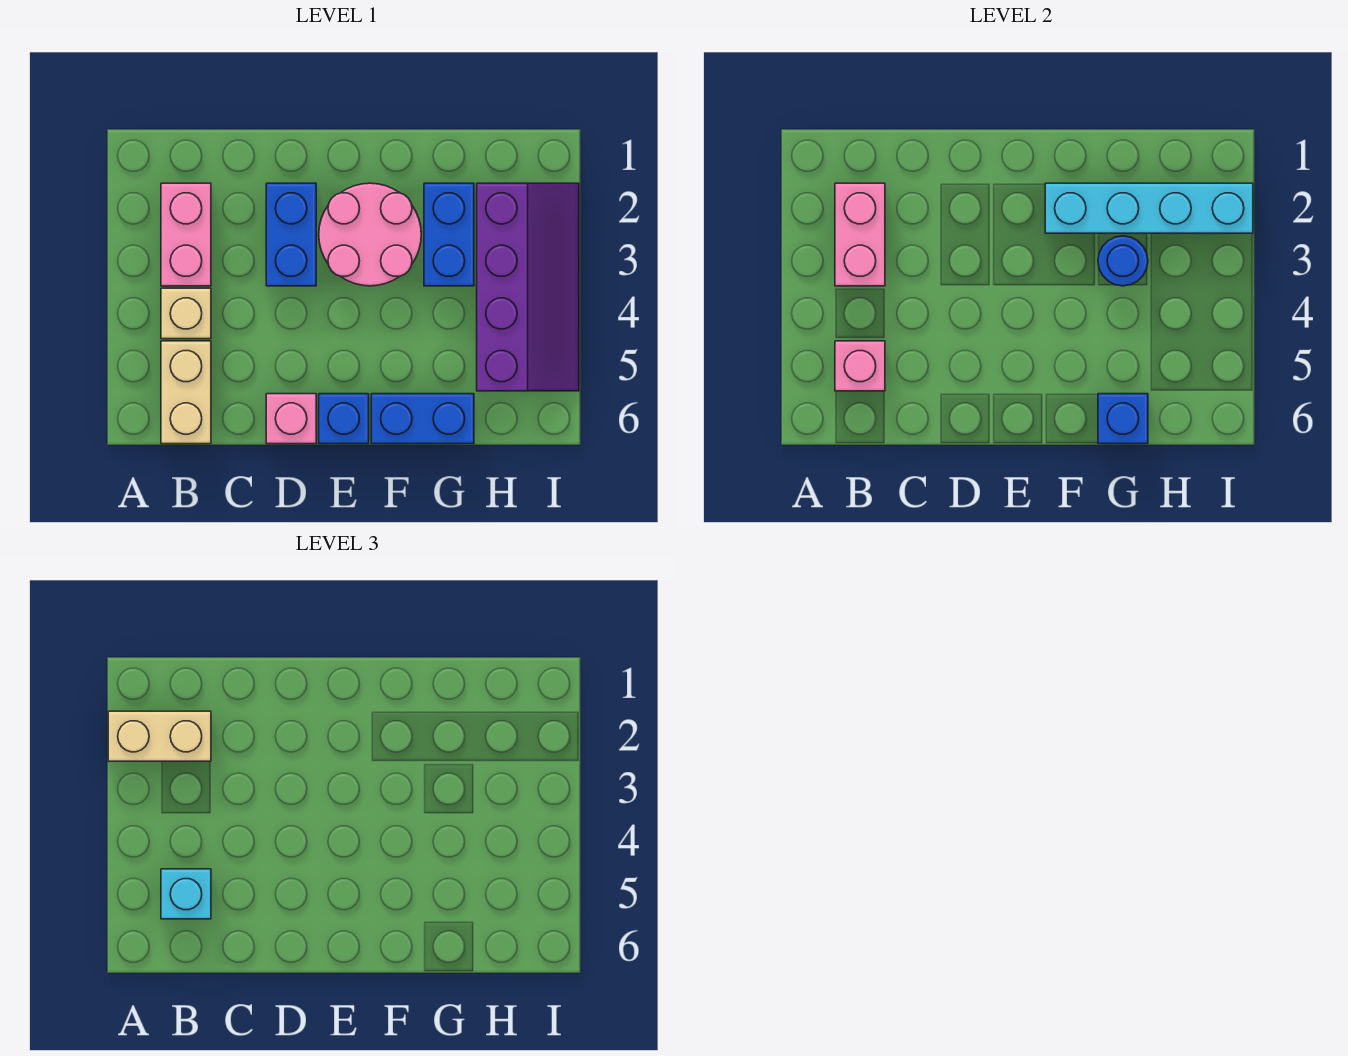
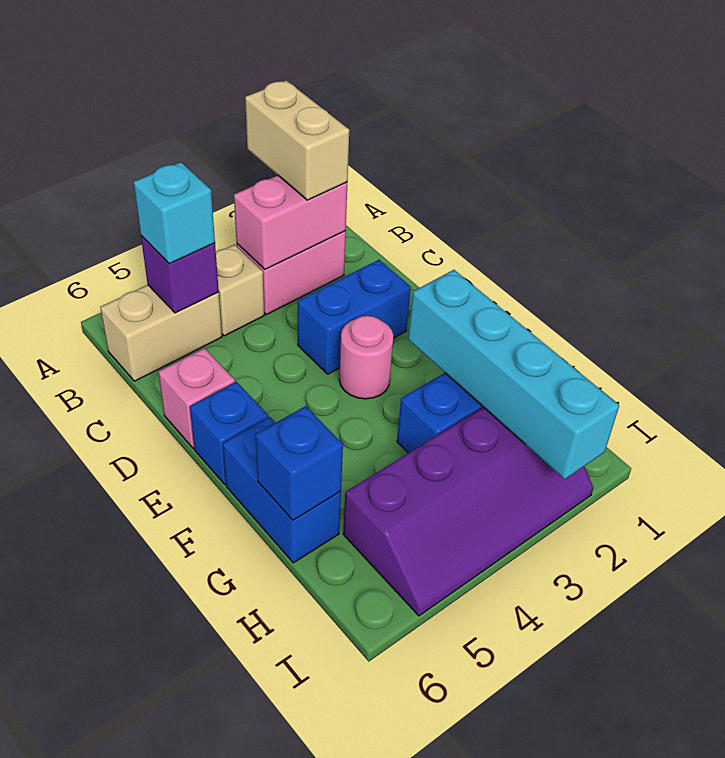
pink brick B5 level 2 -> purple brick B5 level 2
pink round brick E2:F3 level 1 -> pink round brick E3 level 1
blue round brick G3 level 2 -> none

